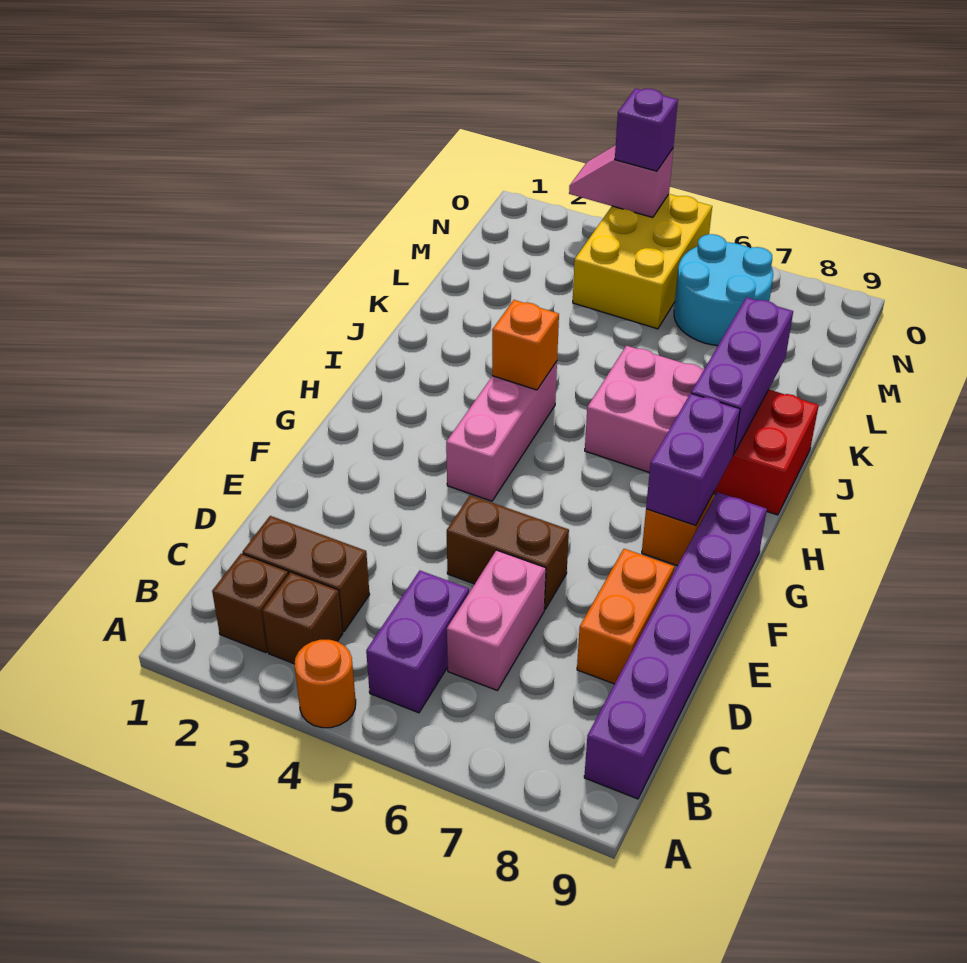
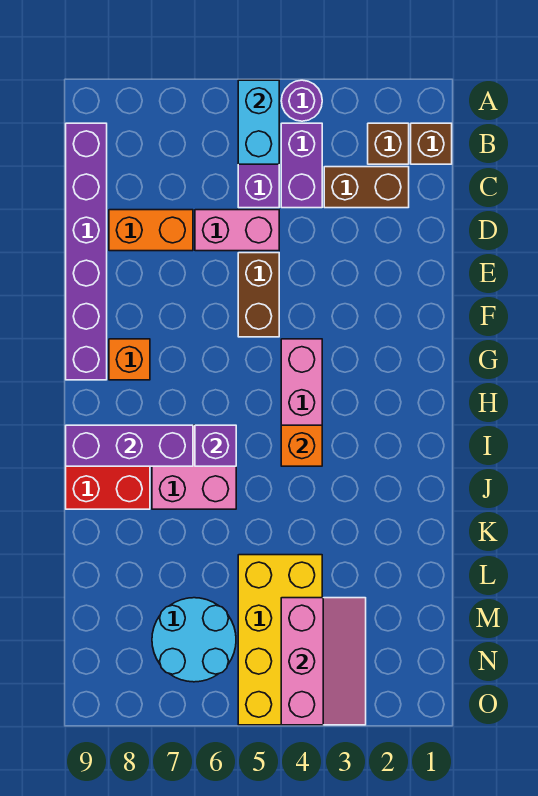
orange round brick A4 level 1 -> purple round brick A4 level 1
none -> cyan brick A5:B5 level 2
brown brick B3 level 1 -> brown brick B1 level 1
pink brick C6:D6 level 1 -> pink brick D5:D6 level 1
orange brick D8:E8 level 1 -> orange brick D7:D8 level 1
brown brick E5:E6 level 1 -> brown brick E5:F5 level 1
purple brick G8:H8 level 2 -> purple brick B4:C4 level 1
purple brick I8:K8 level 2 -> purple brick I7:I9 level 2
yellow brick M4:O5 level 1 -> yellow brick L4:O5 level 1
pink slope O3:O4 level 2 top 4 -> pink slope M3:O4 level 2 top 4
purple brick O4 level 3 -> purple brick I6 level 2

